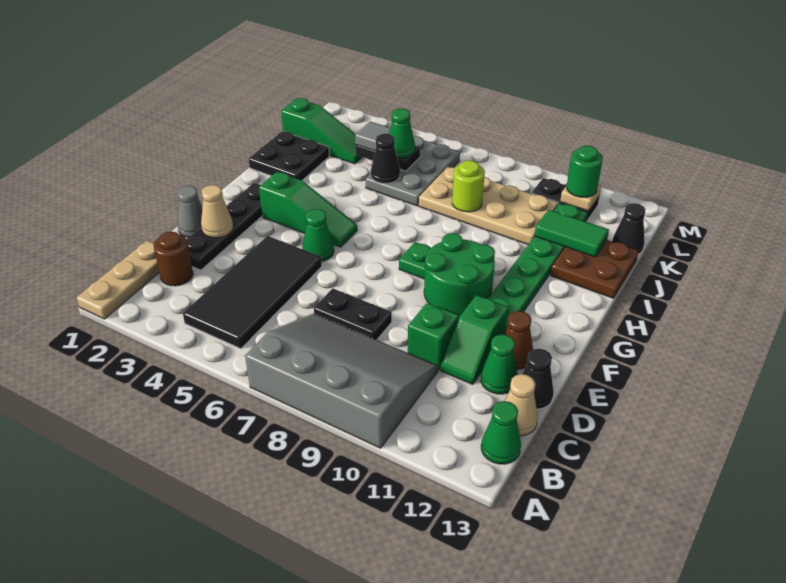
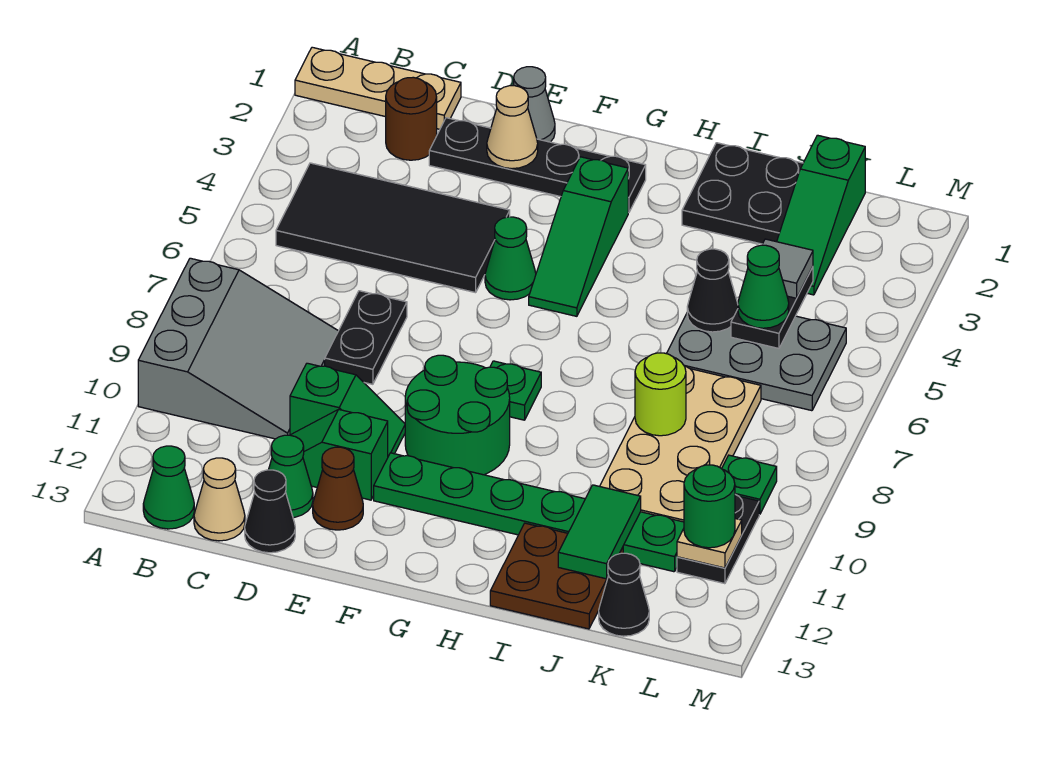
grey slope A7:C10 level 1 top A -> grey slope A8:C10 level 1 top A
none -> green plate L9 level 1

